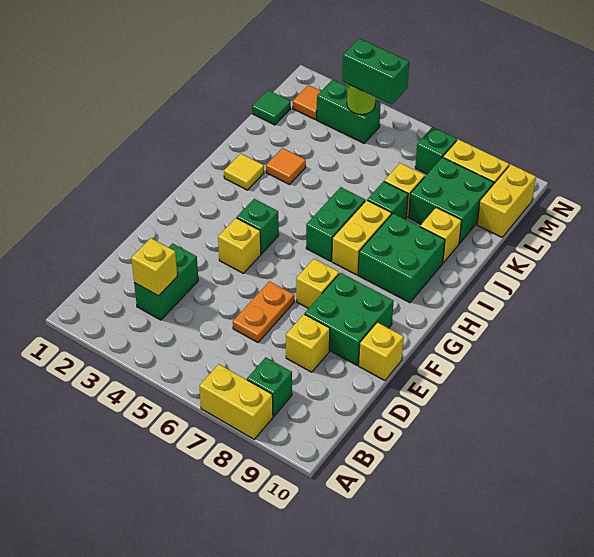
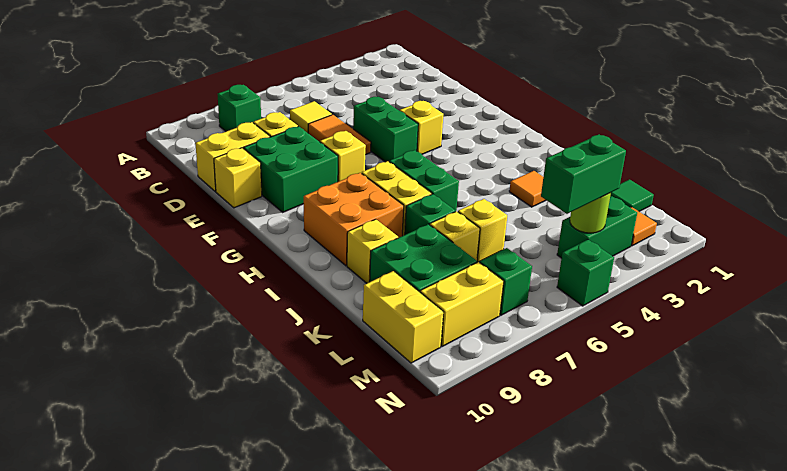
yellow brick A7:A8 level 1 -> yellow brick D9:D10 level 1
green brick C3:D3 level 1 -> green brick E5:F5 level 1
yellow brick C3 level 2 -> yellow brick K6 level 1
orange plate D6:E6 level 1 -> orange tile D6:E6 level 1
green brick G4 level 1 -> green brick N5 level 1
green brick H8:I9 level 1 -> orange brick H8:I9 level 1
yellow tile I2 level 1 -> yellow tile C6 level 1

